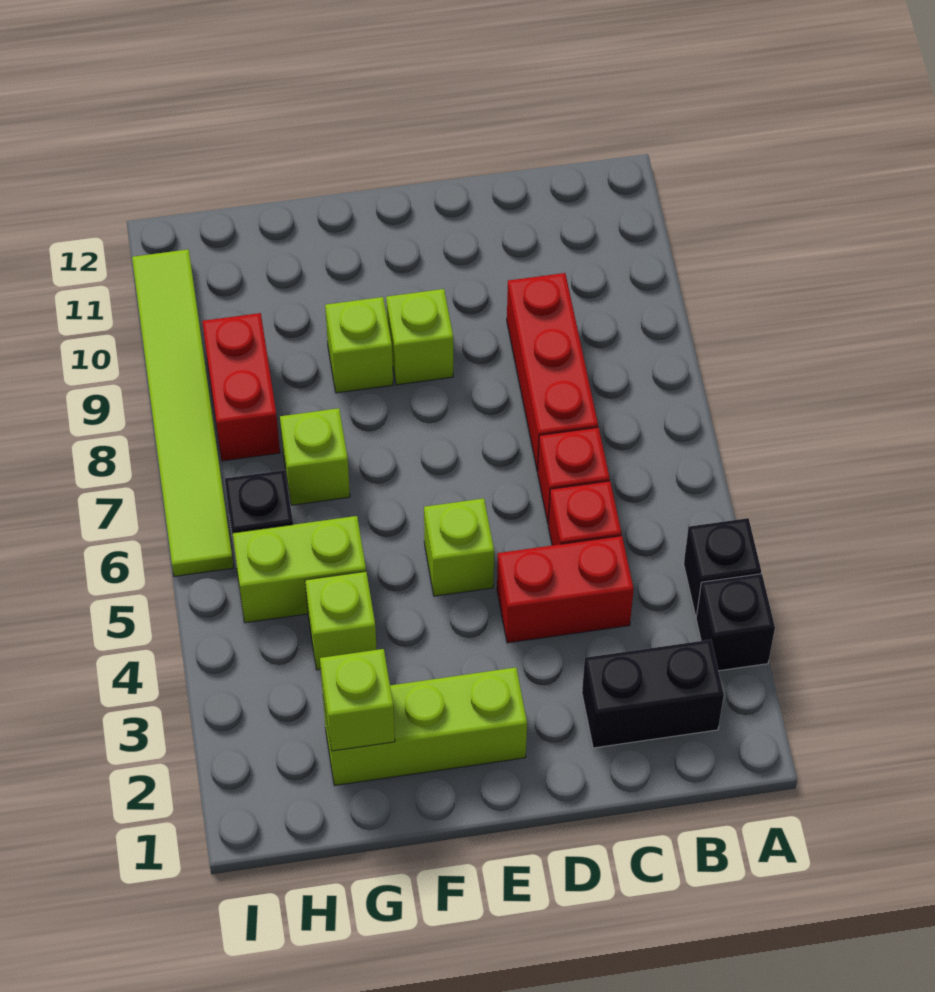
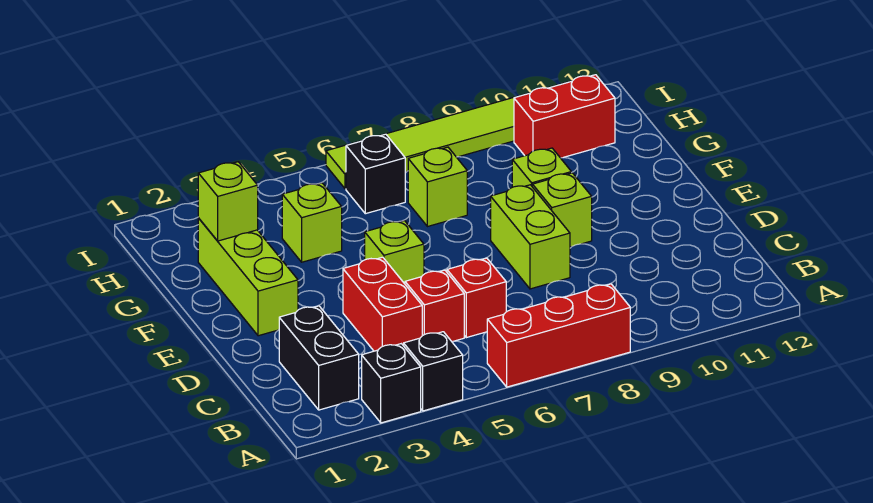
red brick C7:C9 level 1 -> red brick A6:A8 level 1
lime brick G5:H5 level 1 -> lime brick D8:E8 level 1
red brick H8:H9 level 1 -> red brick H10:H11 level 1

